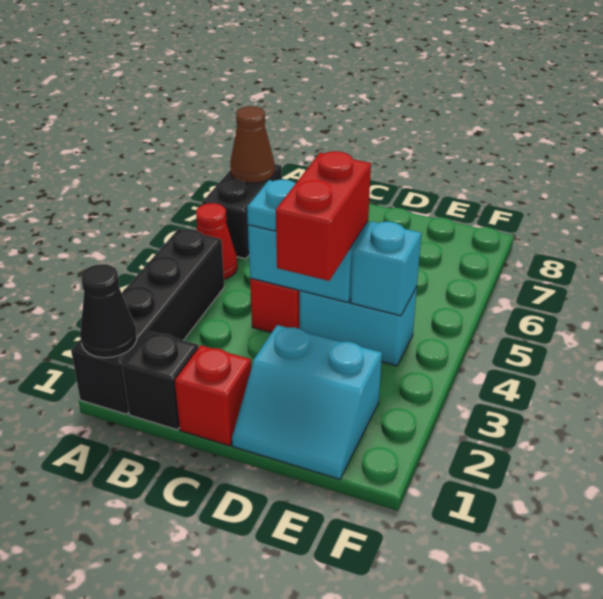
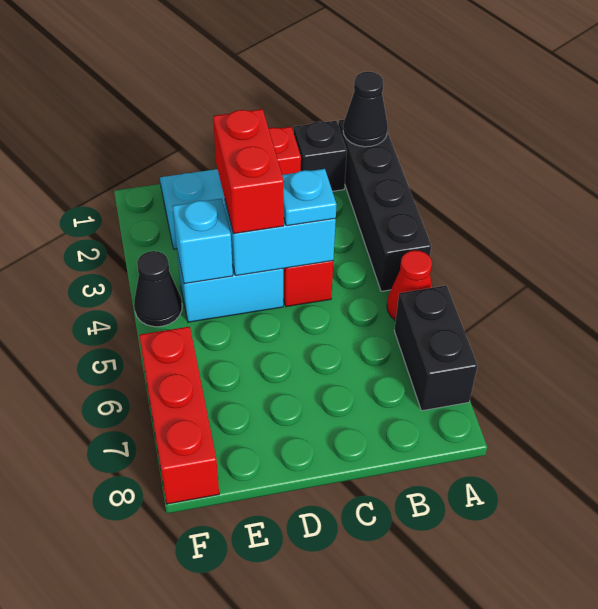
brown cone A7 level 2 -> none
none -> black cone F4 level 1
none -> red brick F6:F8 level 1

